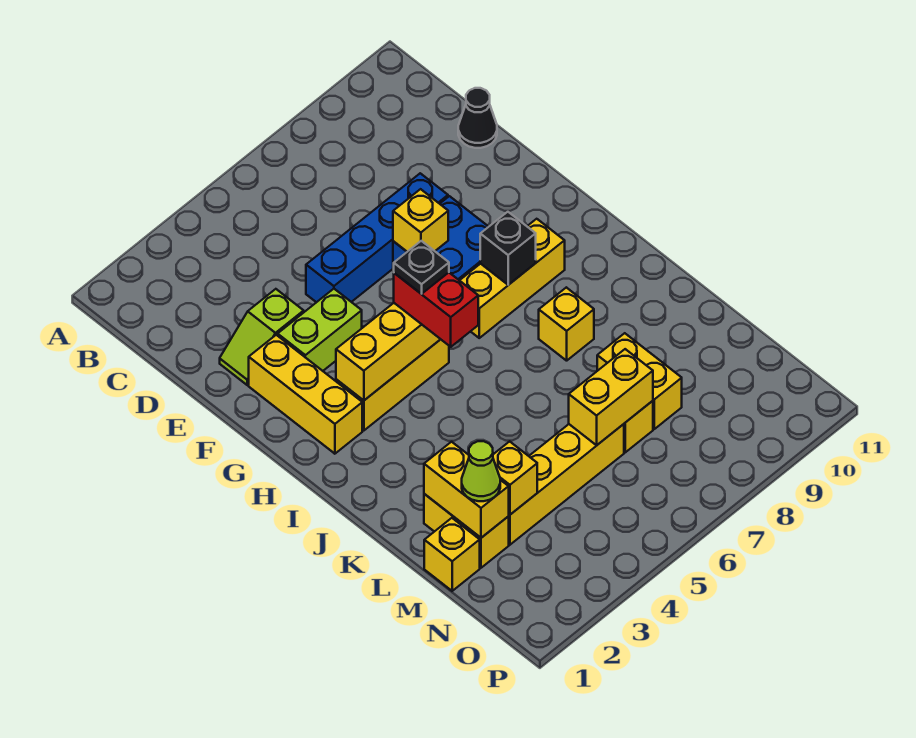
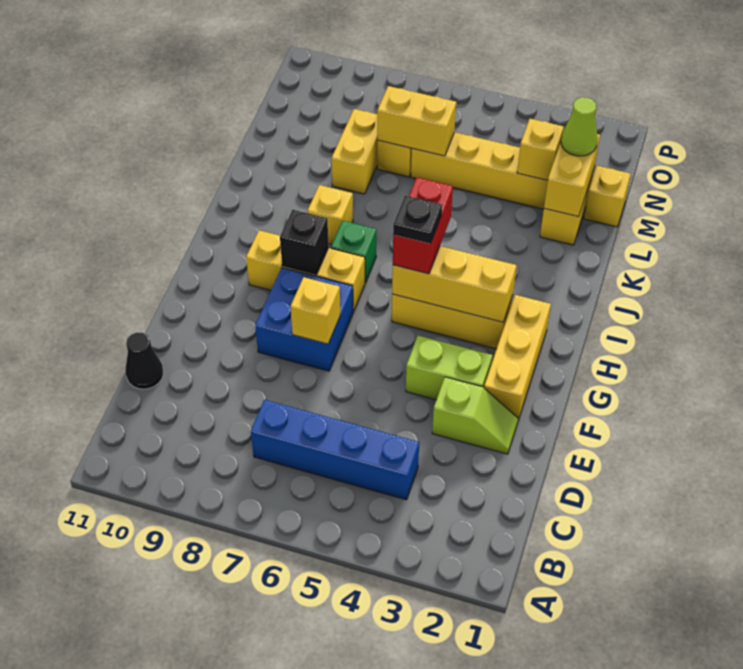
blue brick E5:E8 level 1 -> blue brick C4:C7 level 1
none -> green brick I7 level 1

